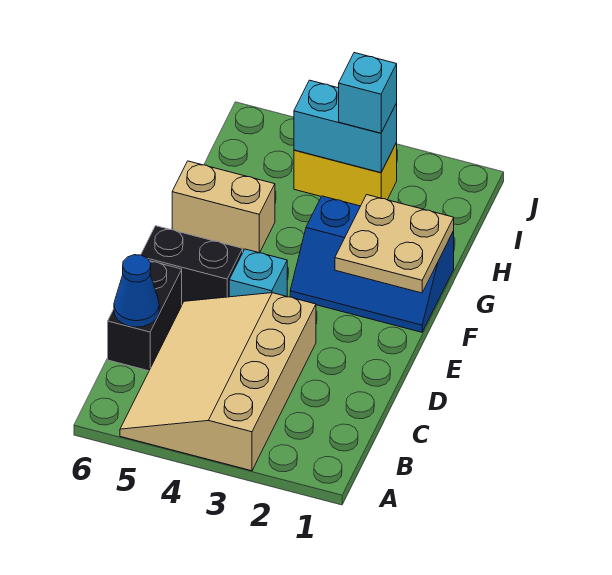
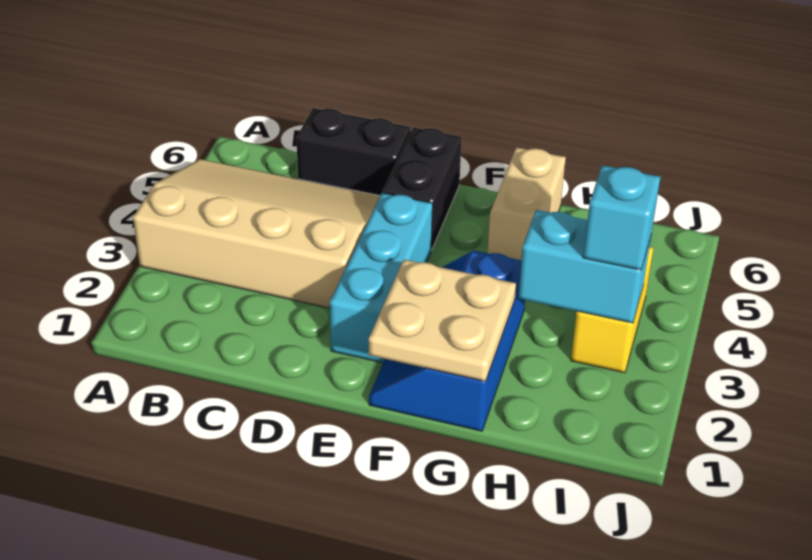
blue cone C6 level 2 -> none
cyan brick E4 level 1 -> cyan brick E2:E4 level 1
cyan brick I3:I4 level 2 -> cyan brick H3:I3 level 2

